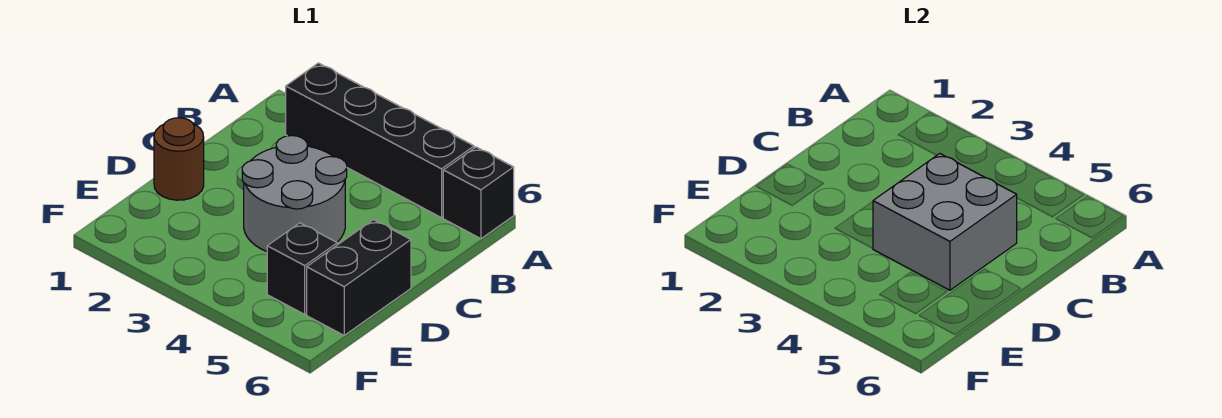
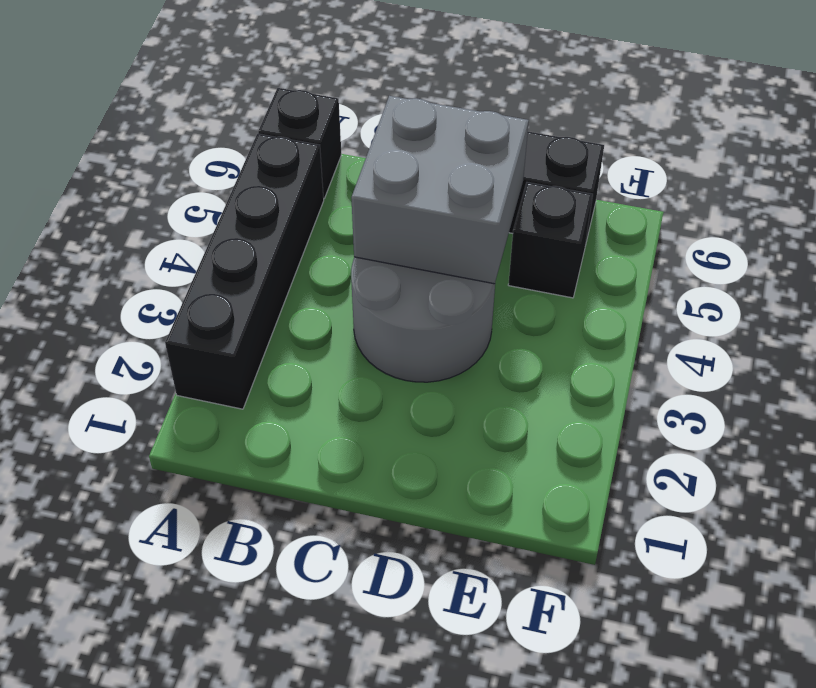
brown round brick D1 level 1 -> none

